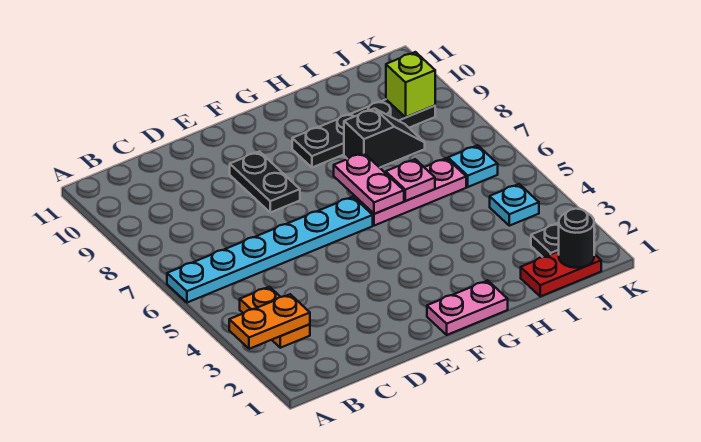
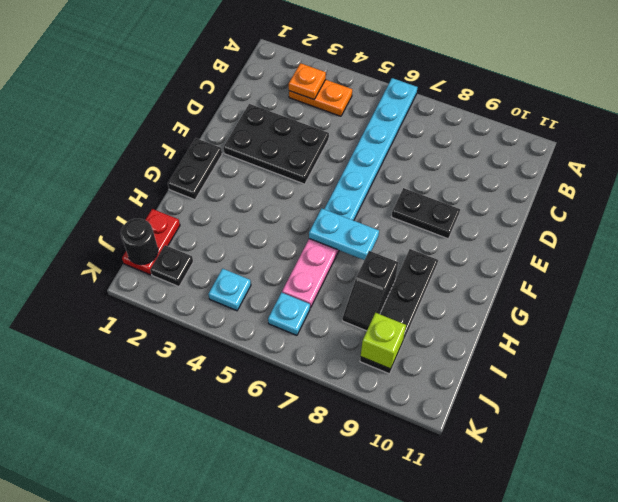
orange plate A3:B3 level 2 -> orange plate B3 level 2
none -> black plate D2:E4 level 1
pink plate F1:G1 level 1 -> black plate F1:G1 level 1
pink plate G6:G7 level 2 -> cyan plate G6:G7 level 2
pink plate H6 level 2 -> none

